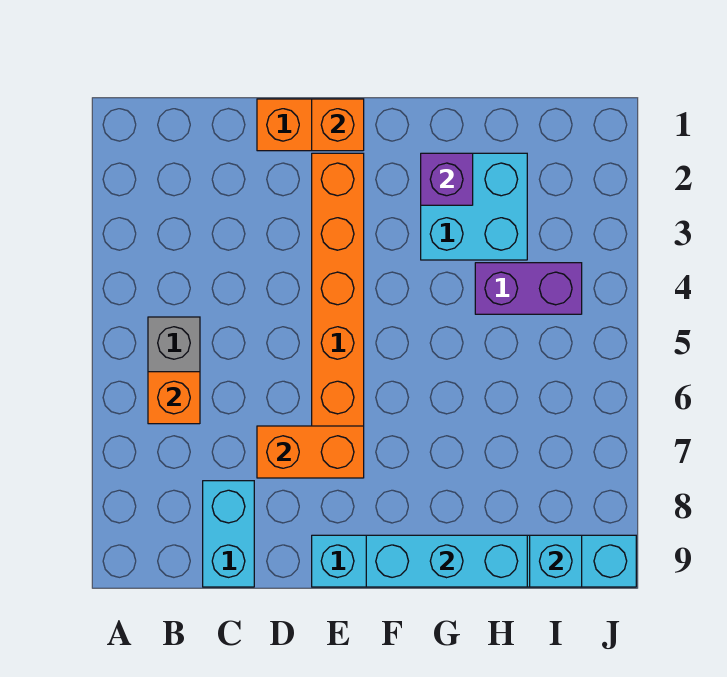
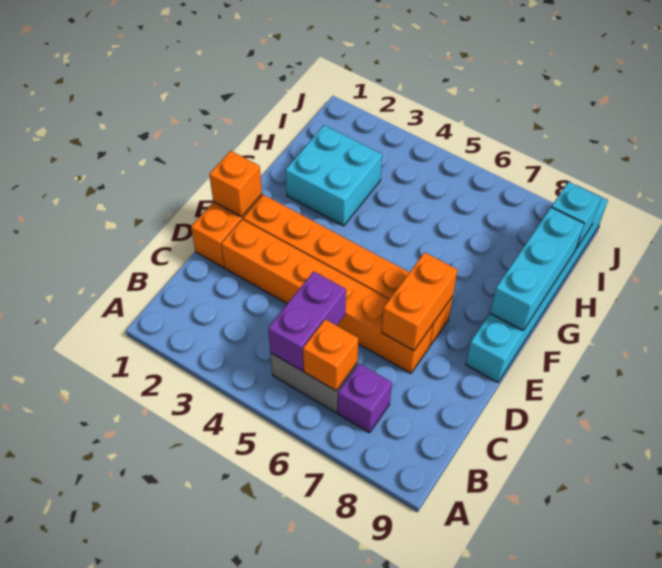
cyan brick C8:C9 level 1 -> none
none -> orange brick D2:D7 level 1
purple brick G2 level 2 -> purple brick B7 level 1
purple brick H4:I4 level 1 -> purple brick B5:C5 level 2

